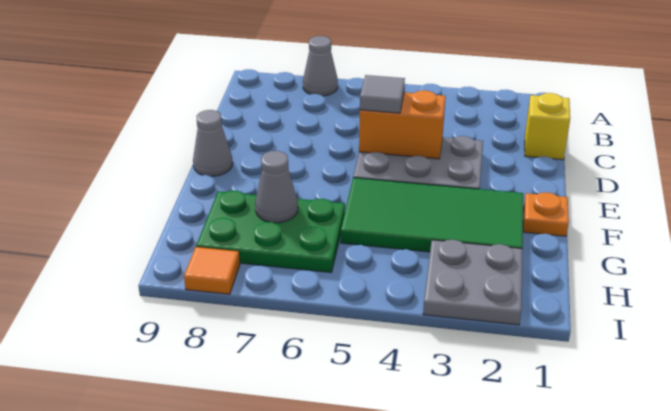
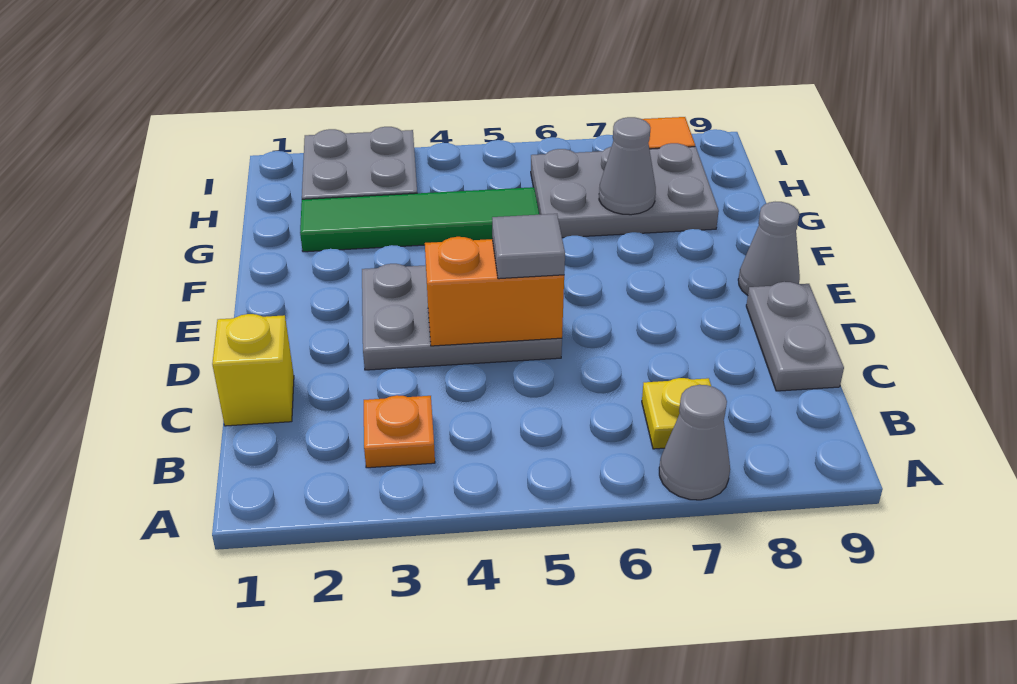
none -> yellow plate B7 level 1
none -> grey plate C9:D9 level 1
orange plate F1 level 1 -> orange plate B3 level 1
green tile F2:G5 level 1 -> green tile G2:G5 level 1
green plate G6:H8 level 1 -> grey plate G6:H8 level 1

